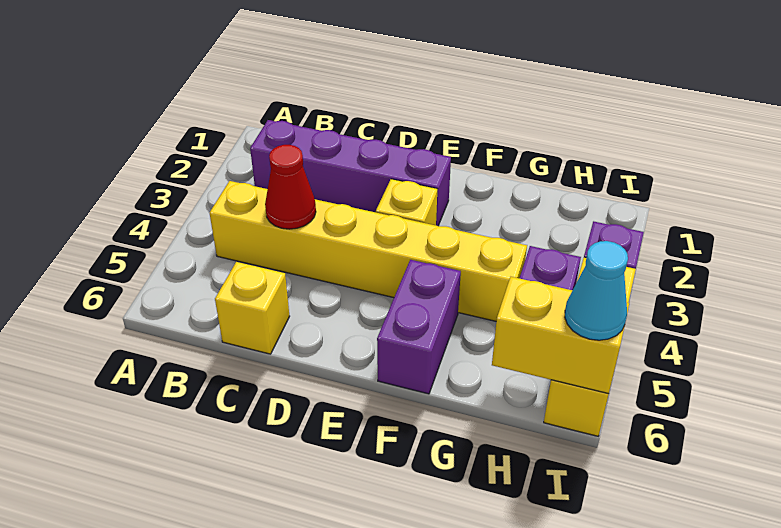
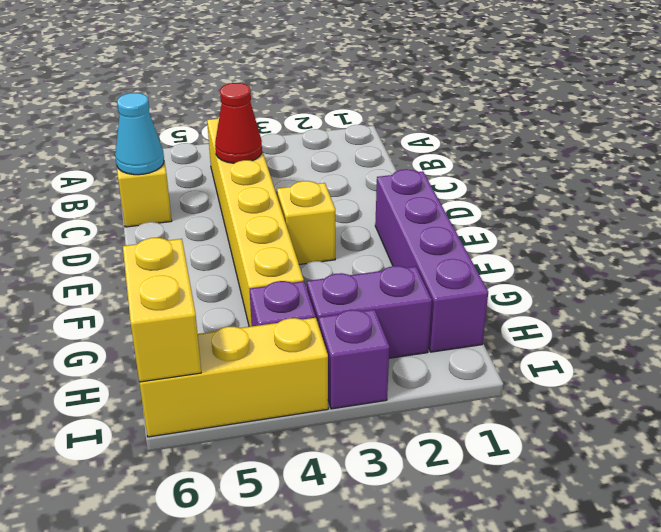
purple brick B2:E2 level 1 -> purple brick E1:H1 level 1
purple brick F5:F6 level 1 -> purple brick H2:H3 level 1
cyan cone I6 level 3 -> cyan cone C6 level 2

